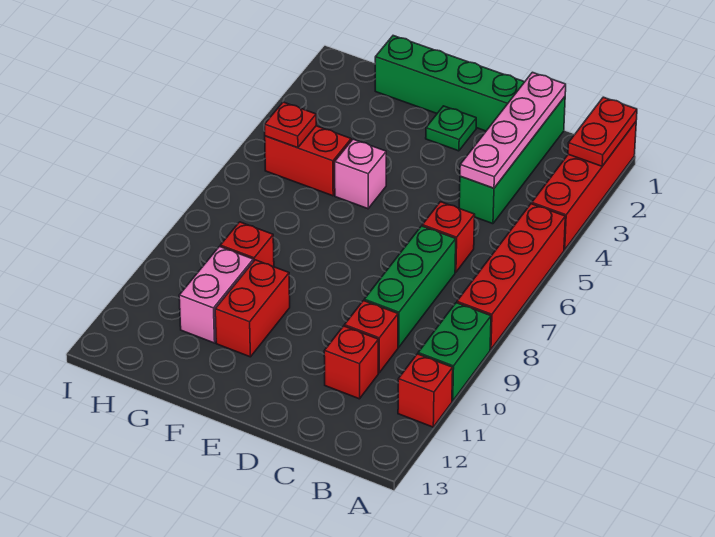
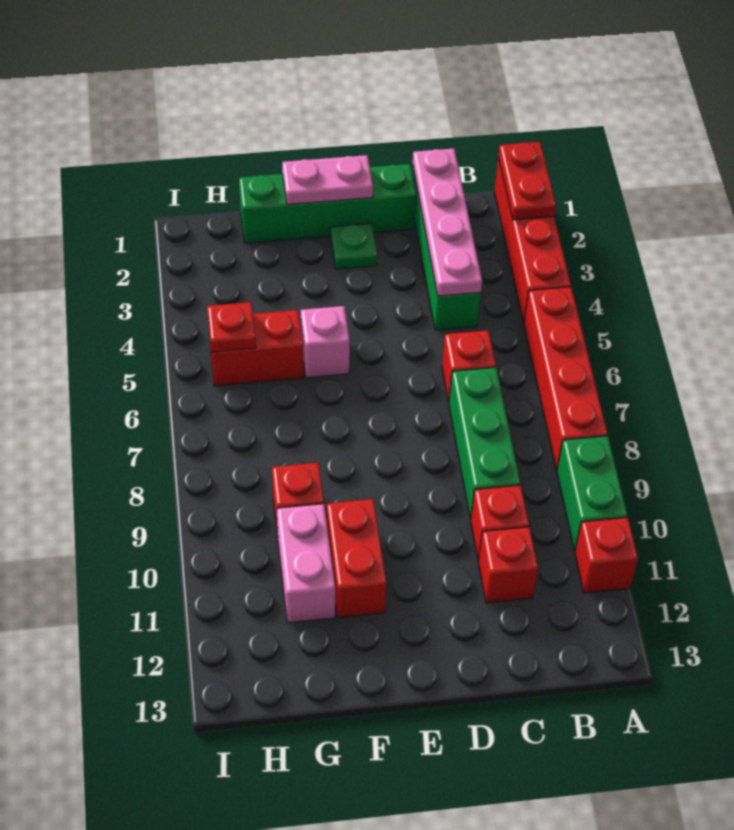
none -> pink plate E1:F1 level 2

